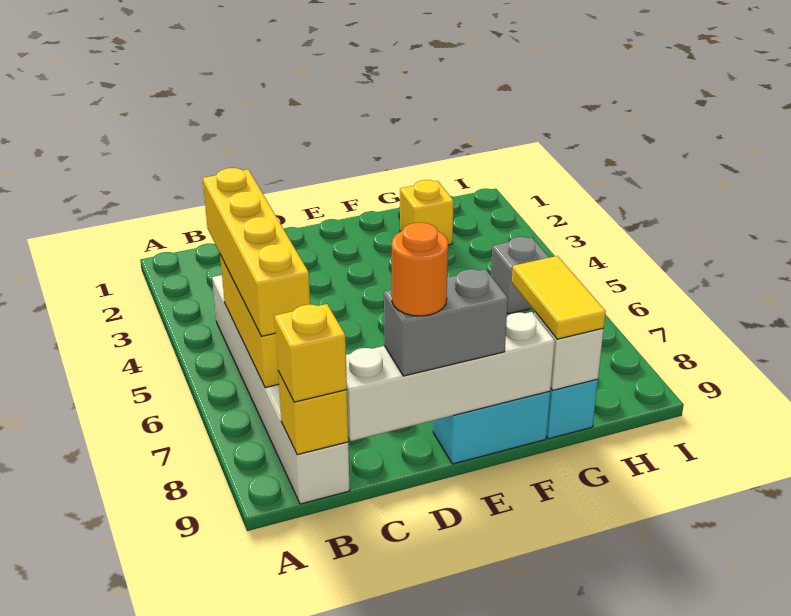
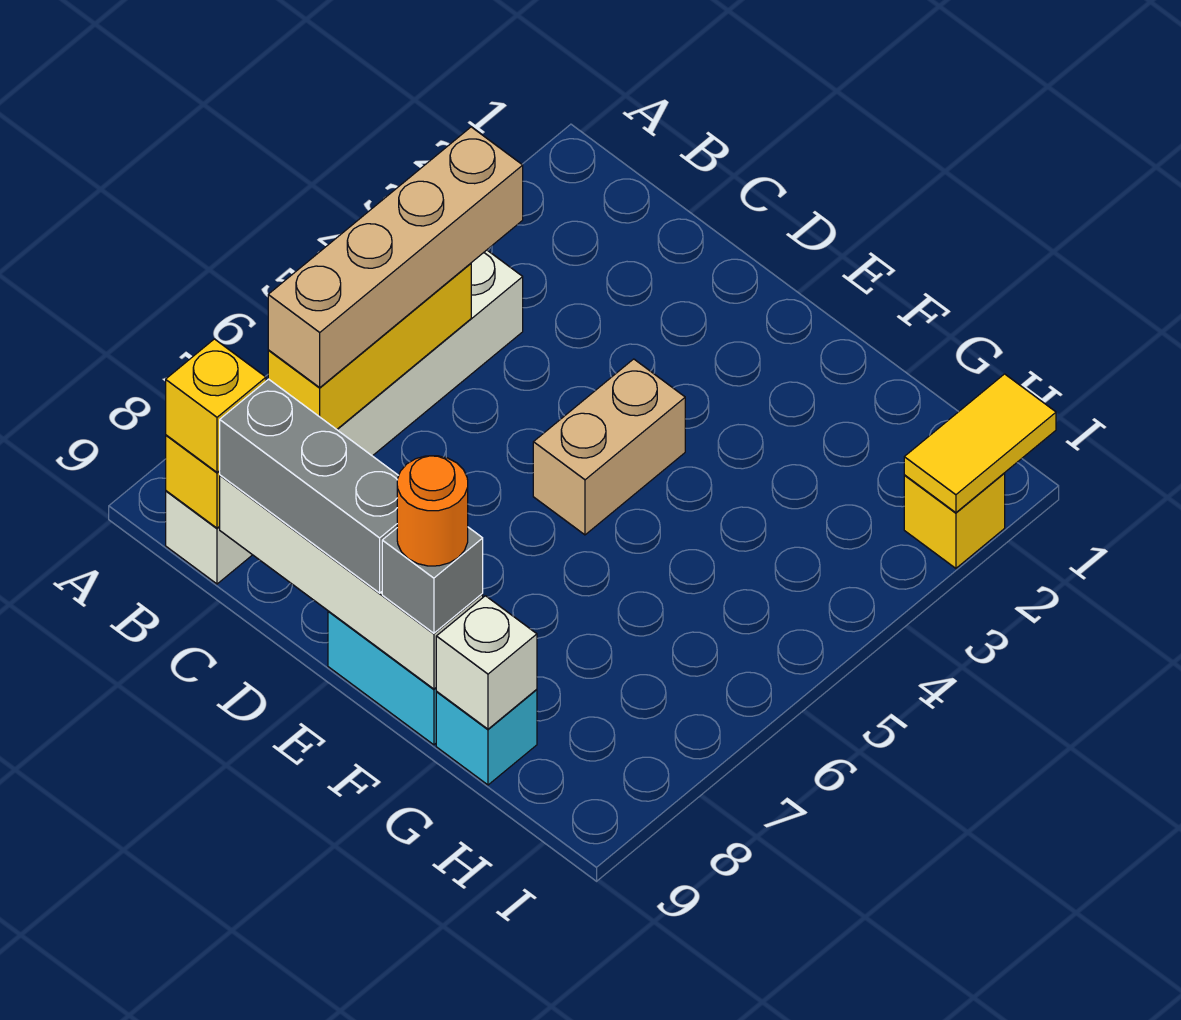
yellow brick B4:B7 level 3 -> tan brick B4:B7 level 3
grey brick D9:E9 level 3 -> grey brick C9:E9 level 3
orange round brick D9 level 4 -> orange round brick F9 level 4
none -> tan brick E4:E5 level 1
yellow brick G2 level 1 -> yellow brick I2 level 1
yellow tile G8:G9 level 3 -> yellow tile I1:I2 level 2
grey brick H5 level 1 -> grey brick F9 level 3

